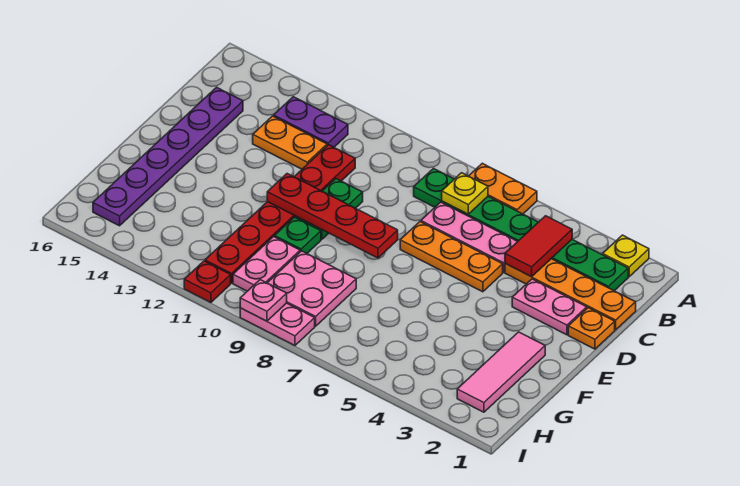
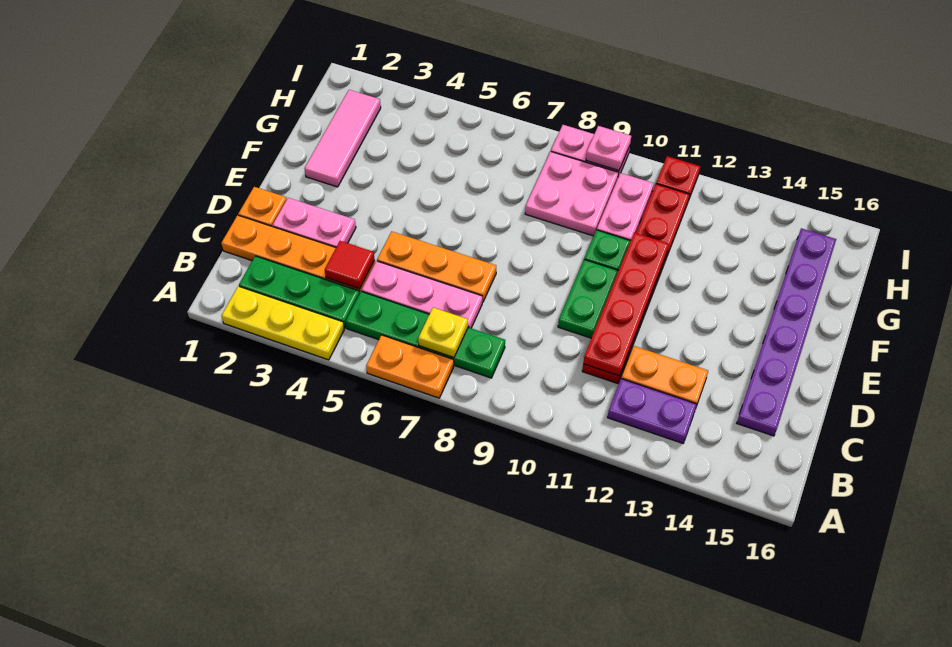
yellow plate A2 level 1 -> yellow plate A2:A4 level 1
red tile B4:C4 level 2 -> red tile C4 level 2
red plate E8:E11 level 2 -> red plate C11:F11 level 2

